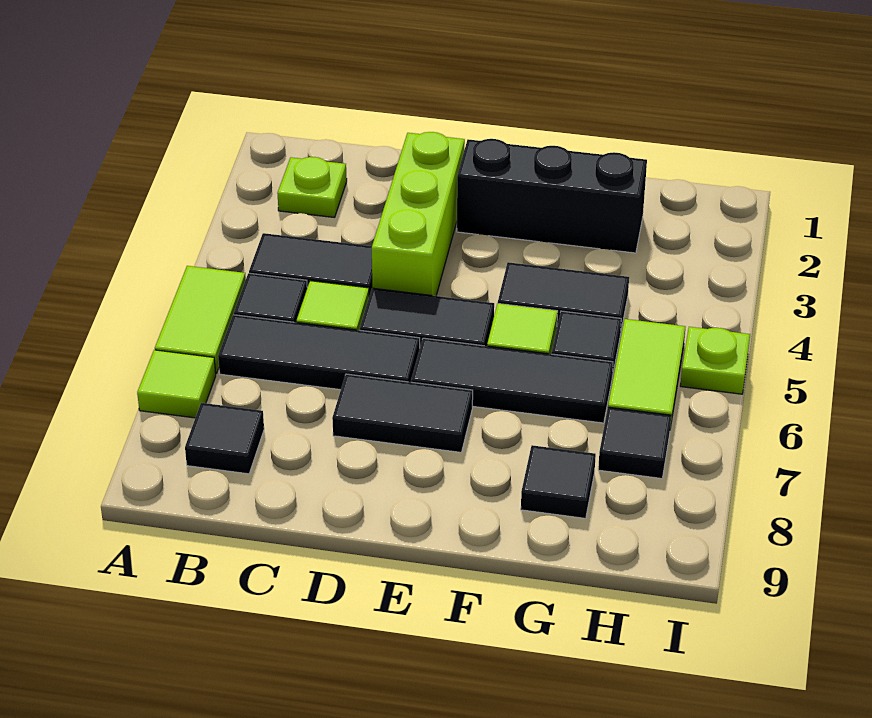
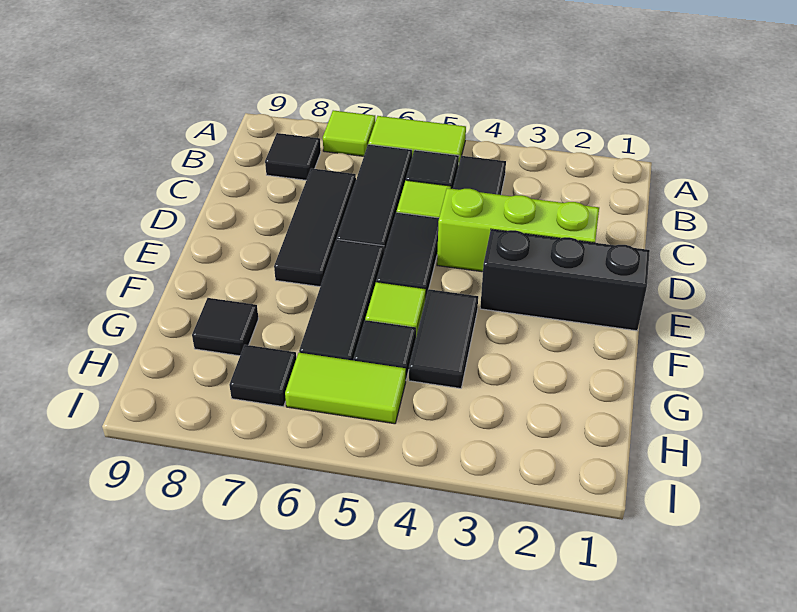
lime plate B2 level 1 -> none
black tile D7:E7 level 1 -> black tile C7:E7 level 1
black brick E2:G2 level 1 -> black brick E1:E3 level 1
lime plate I5 level 1 -> none

